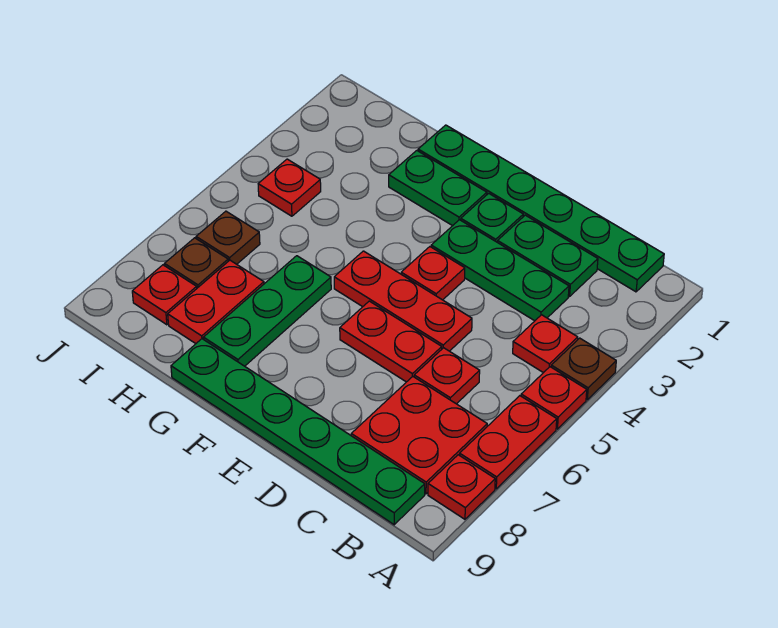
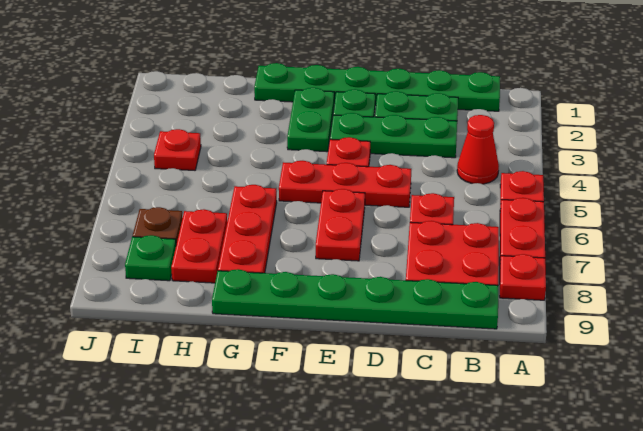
brown plate A4 level 1 -> none
red plate B4 level 1 -> red cone B4 level 1
red plate D6:E6 level 1 -> red plate E6:E7 level 1
green plate F2:G2 level 1 -> green plate F2:F3 level 1
green plate G6:G8 level 1 -> red plate G6:G8 level 1
brown plate I6 level 1 -> none
red plate I8 level 1 -> green plate I8 level 1

